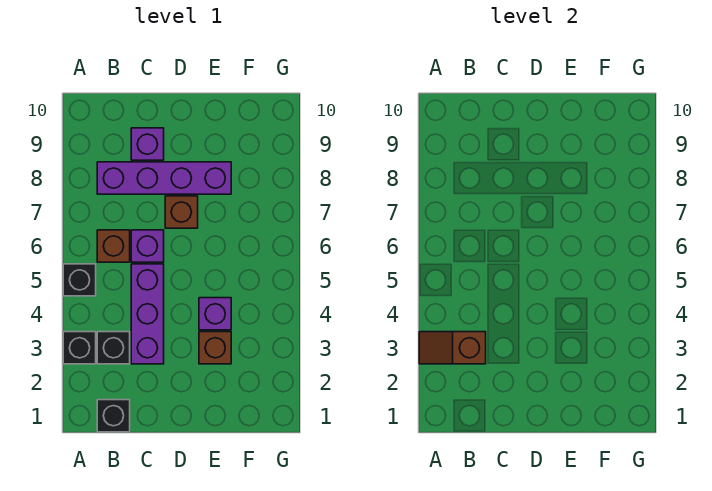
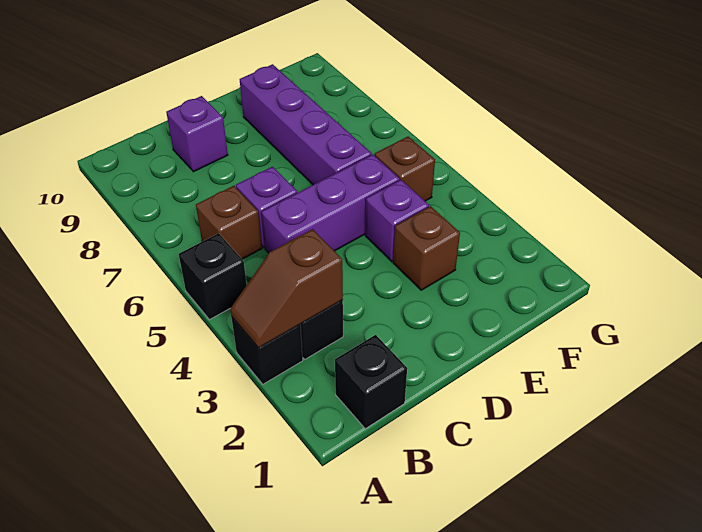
purple brick B8:E8 level 1 -> purple brick E6:E9 level 1
purple brick C3:C5 level 1 -> purple brick C5:E5 level 1
brown brick D7 level 1 -> brown brick F5 level 1

